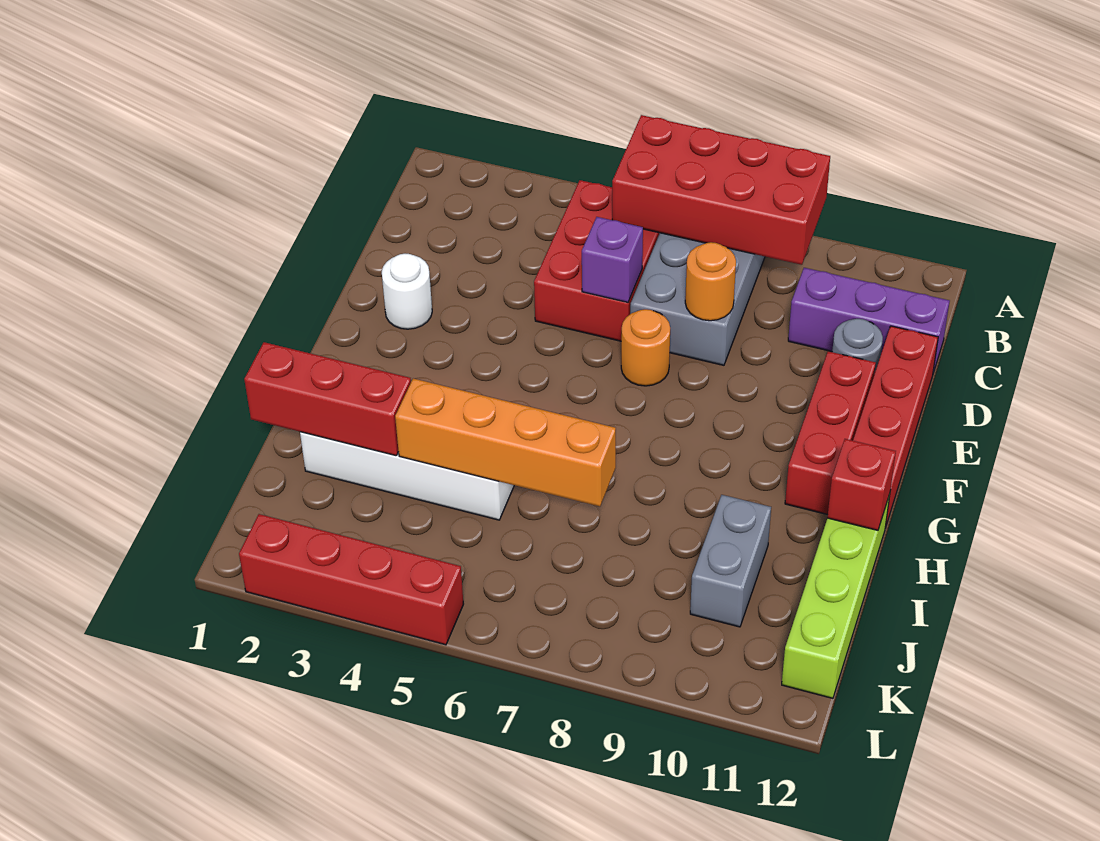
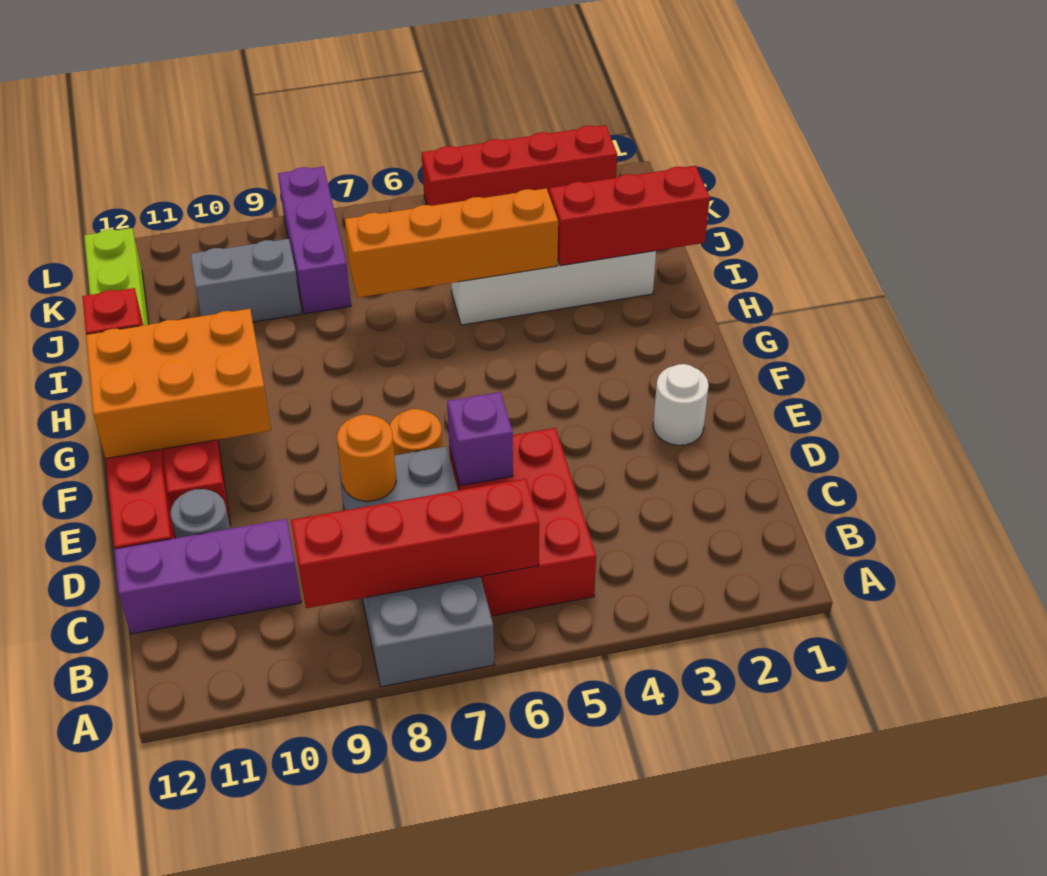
red brick A6:B9 level 2 -> red brick B6:B9 level 2
none -> orange brick F10:G12 level 2
grey brick I10:J10 level 1 -> grey brick J9:J10 level 1
none -> purple brick J8:L8 level 1

